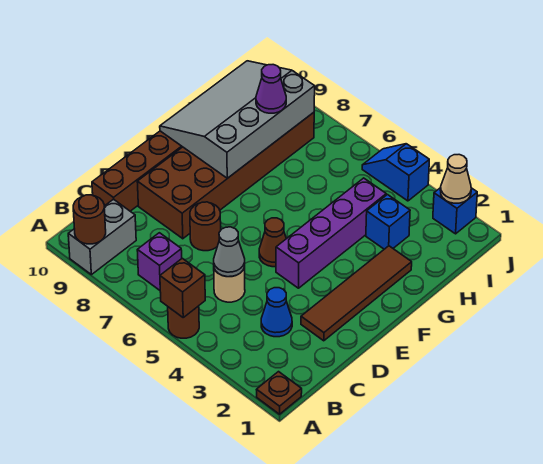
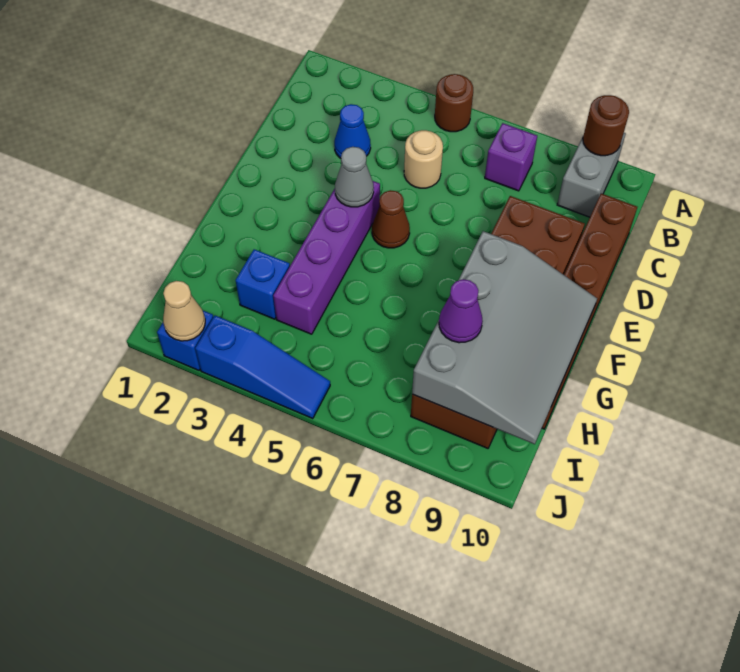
brown plate A1 level 1 -> none
brown brick A5 level 2 -> none
grey cone C5 level 2 -> grey cone E4 level 2
brown tile D2:G2 level 1 -> none
brown round brick D7 level 1 -> none
blue slope J4:J5 level 1 top 4 -> blue slope J3:J5 level 1 top 3

